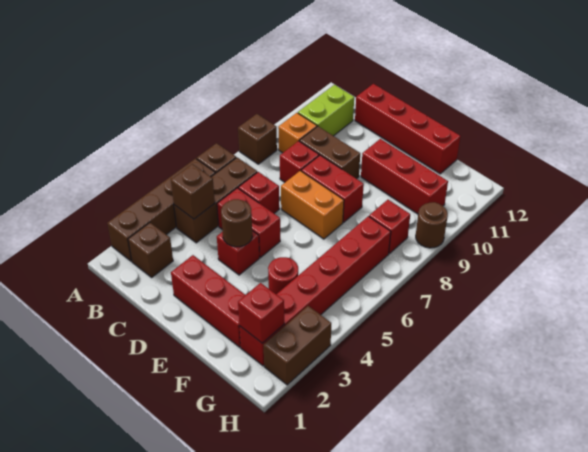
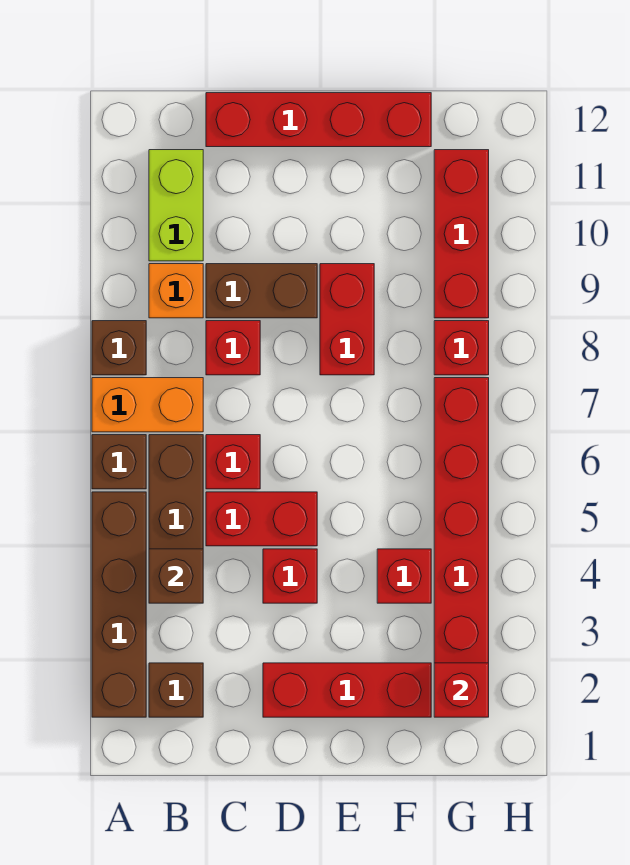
brown round brick D4 level 2 -> none
orange brick D7:E7 level 1 -> orange brick A7:B7 level 1
red brick D8:E8 level 1 -> red brick E8:E9 level 1
red brick E10:G10 level 1 -> red brick G9:G11 level 1
red round brick F4 level 1 -> red brick F4 level 1
brown brick H2:H3 level 1 -> none
brown round brick H9 level 1 -> none

